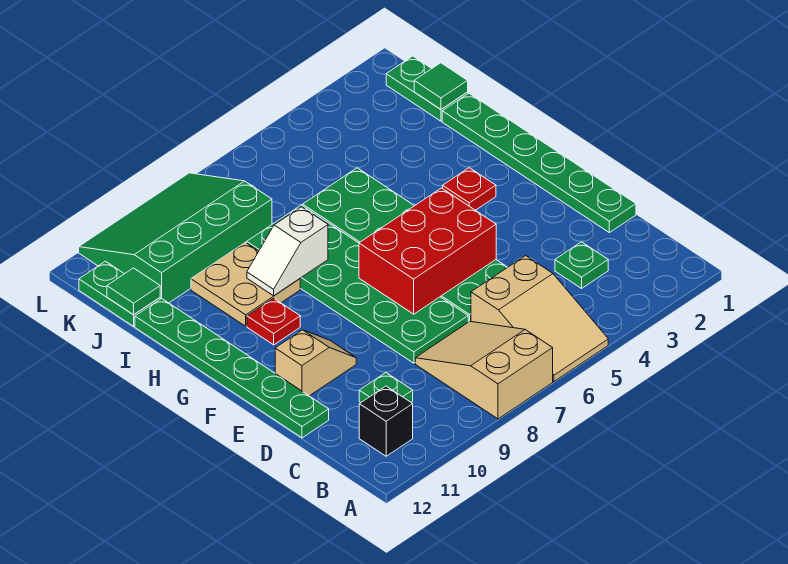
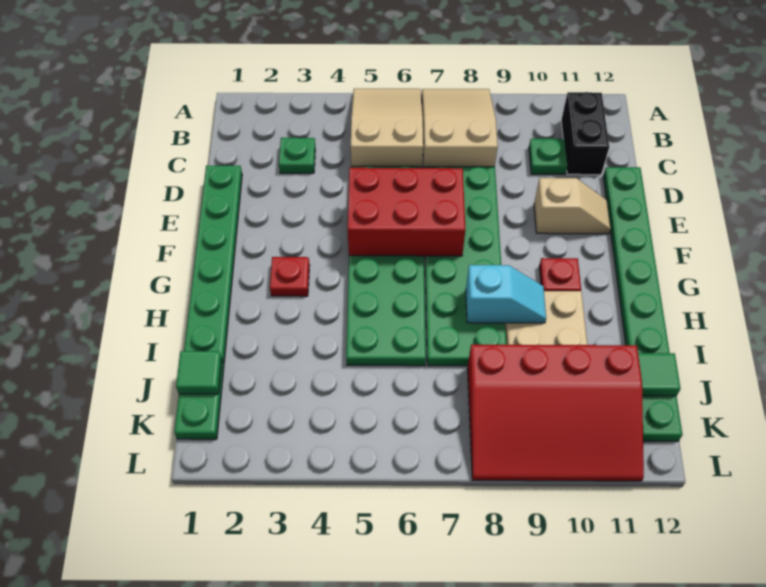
tan slope A7:C8 level 1 top A -> tan slope A7:C8 level 1 top C
black brick B11 level 1 -> black brick B11:C11 level 1
tan slope E10:E11 level 1 top 11 -> tan slope E10:E11 level 1 top 10
white slope H8:H9 level 2 top 8 -> cyan slope H8:H9 level 2 top 8
green slope J8:L11 level 1 top J -> red slope J8:L11 level 1 top J

